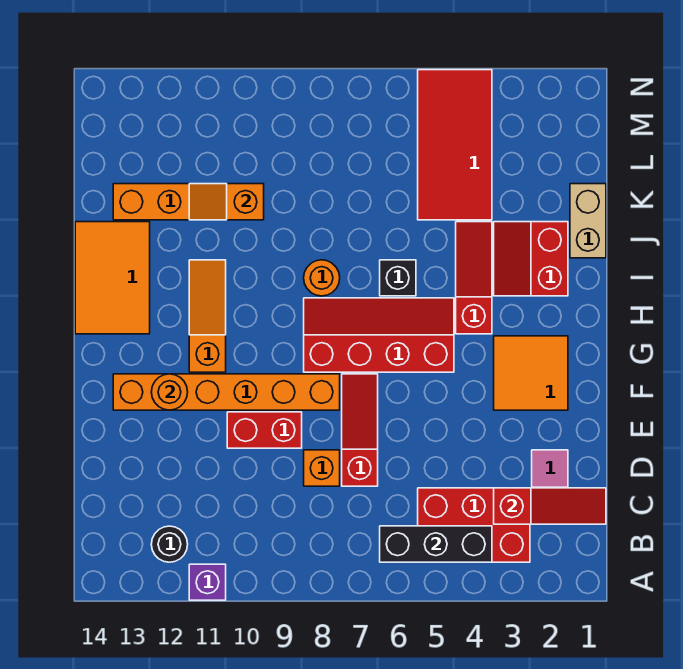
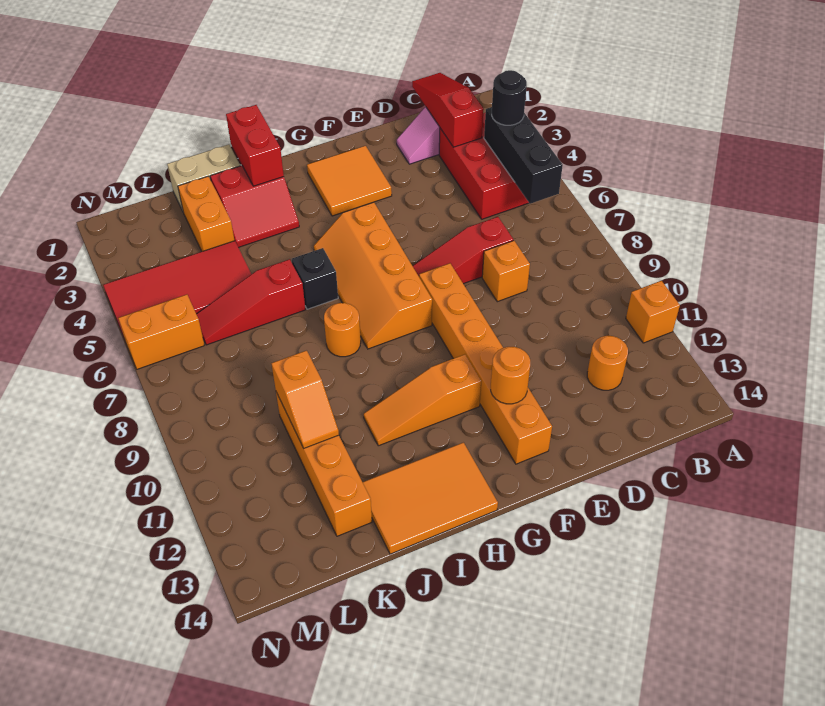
purple brick A11 level 1 -> orange brick A11 level 1
black round brick B12 level 1 -> black round brick B4 level 3
none -> orange round brick C12 level 1
red brick E9:E10 level 1 -> red brick I1:I2 level 2
red slope G5:H8 level 1 top G -> orange slope G5:H8 level 1 top G
red slope H4:J4 level 1 top H -> red slope J6:L6 level 1 top J
none -> orange brick K2:K3 level 1
none -> orange brick M6:N6 level 1

